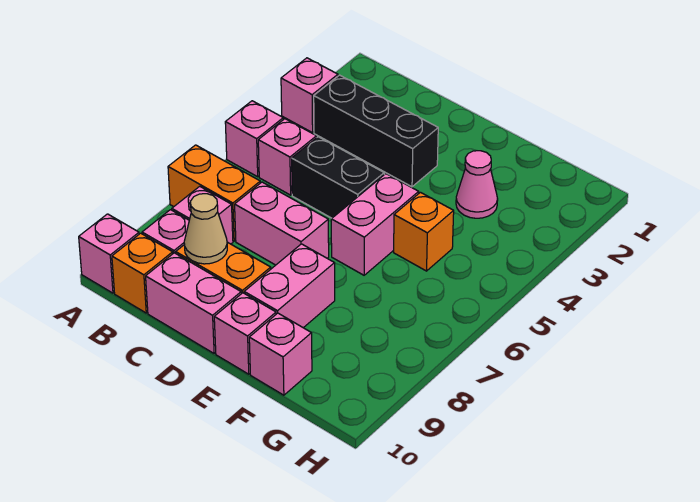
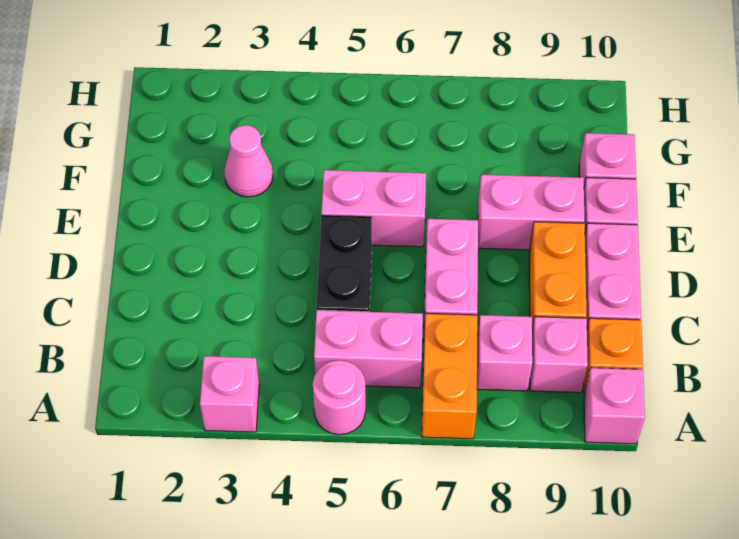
pink brick A5 level 1 -> pink round brick A5 level 1
black brick B3:D3 level 1 -> none
pink brick B5 level 1 -> pink brick B5:B6 level 1
tan cone C9 level 2 -> none
orange brick F5 level 1 -> none

